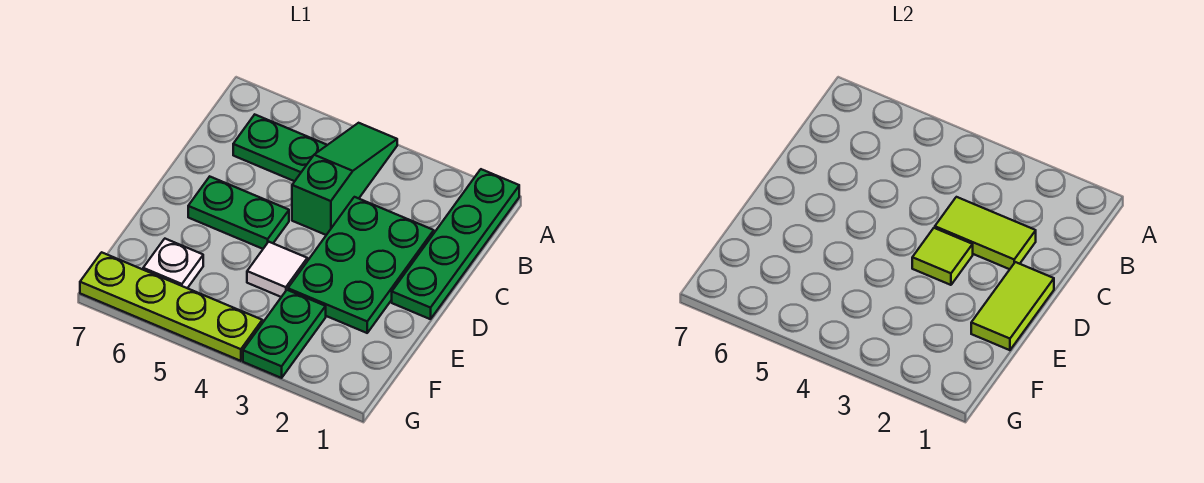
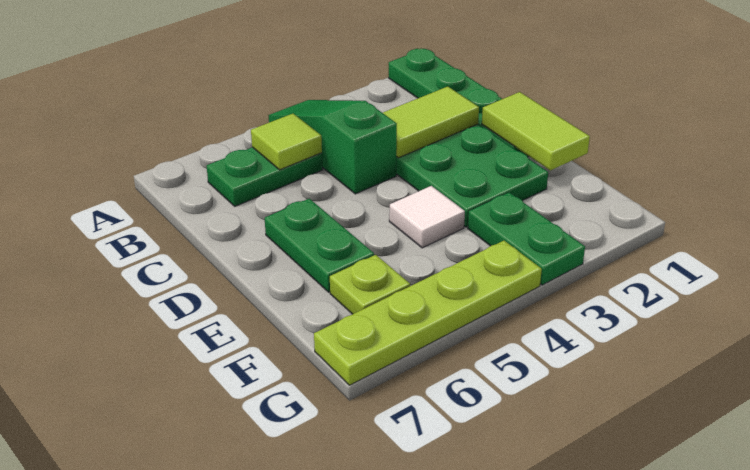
lime tile D3 level 2 -> lime tile B5 level 2
green plate D5:D6 level 1 -> green plate D6:E6 level 1
white plate F6 level 1 -> lime plate F6 level 1

